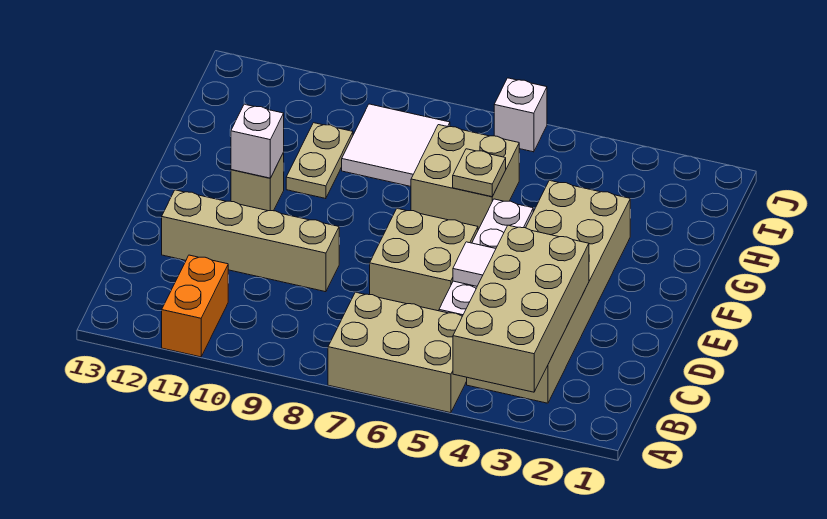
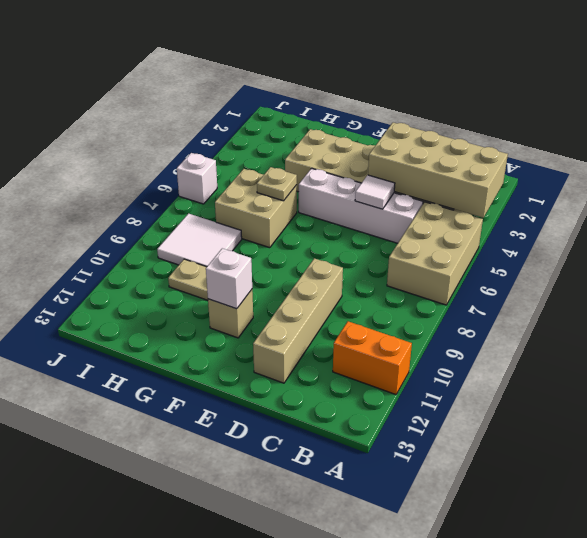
tan brick D6:E7 level 1 -> none

